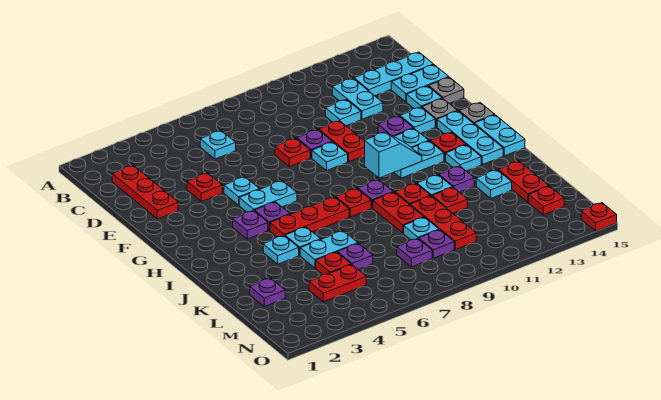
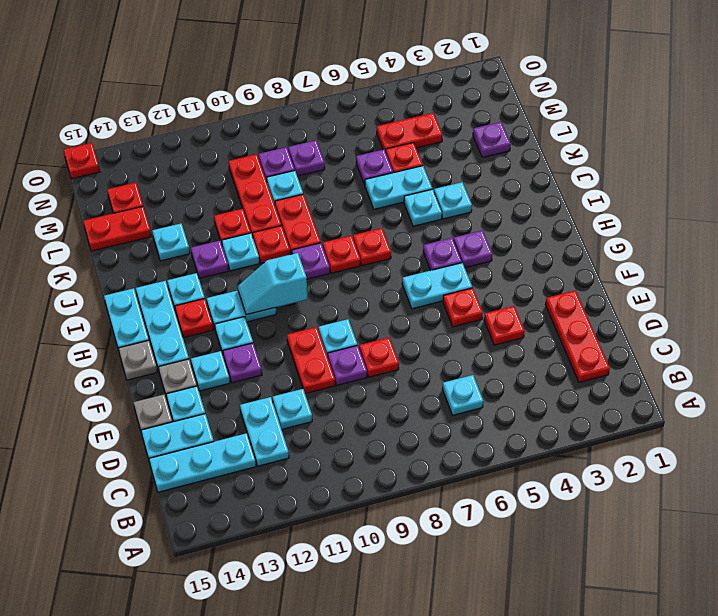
cyan plate F5 level 1 -> red plate F5 level 1
red plate I5:I7 level 1 -> red plate I7 level 1
red plate K14:L14 level 1 -> red plate L14:L15 level 1

